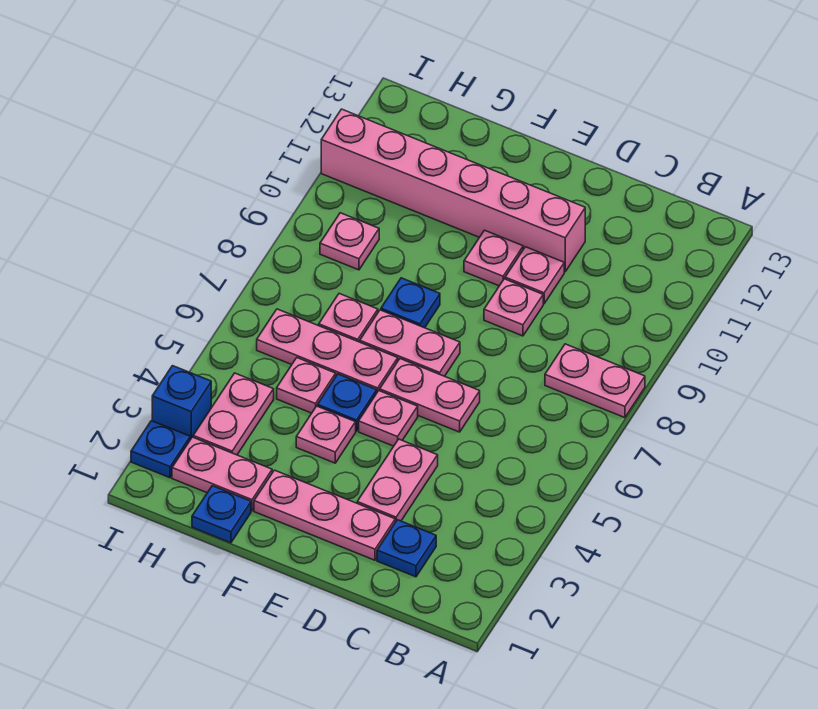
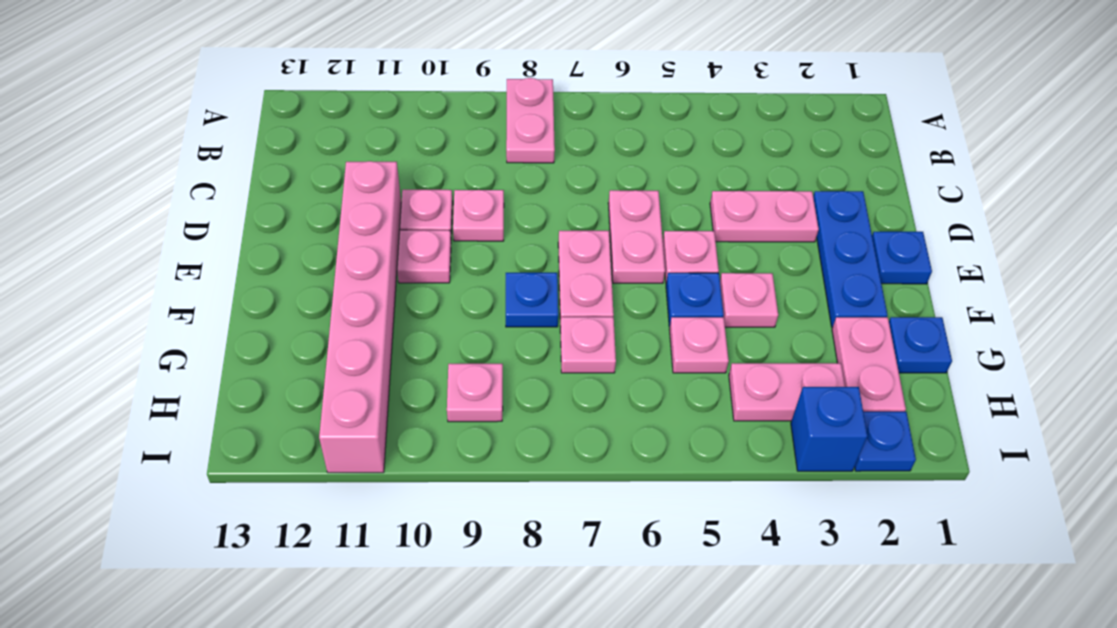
blue plate C2 level 1 -> blue plate E1 level 1
pink plate D2:F2 level 1 -> blue plate D2:F2 level 1
pink plate F6:H6 level 1 -> none

